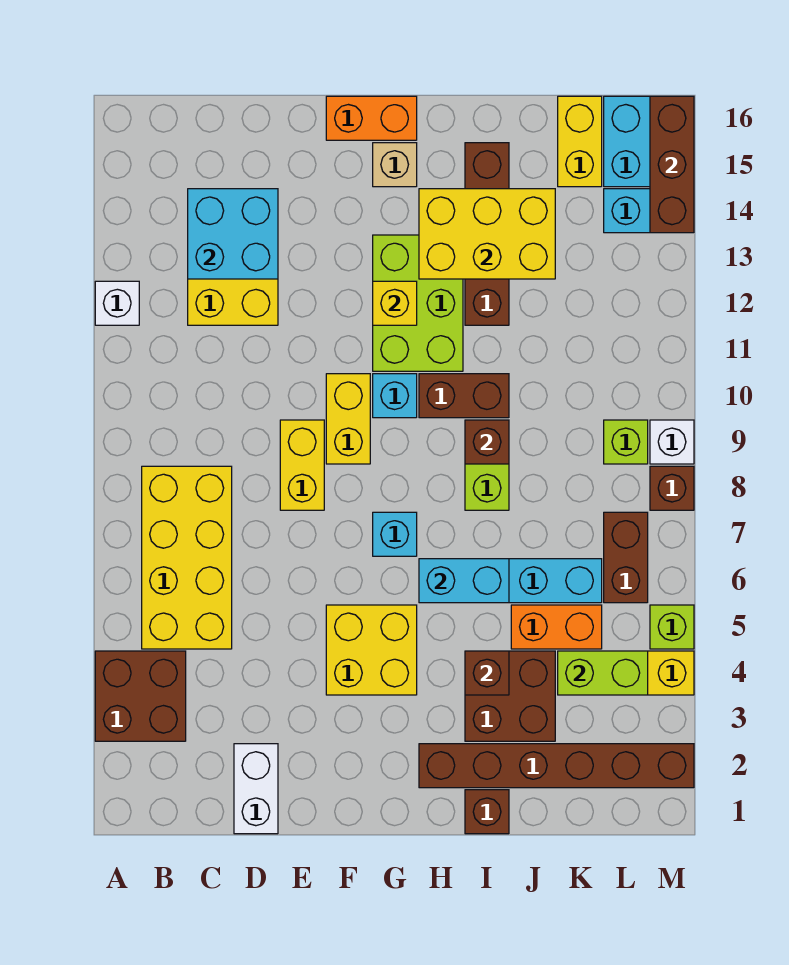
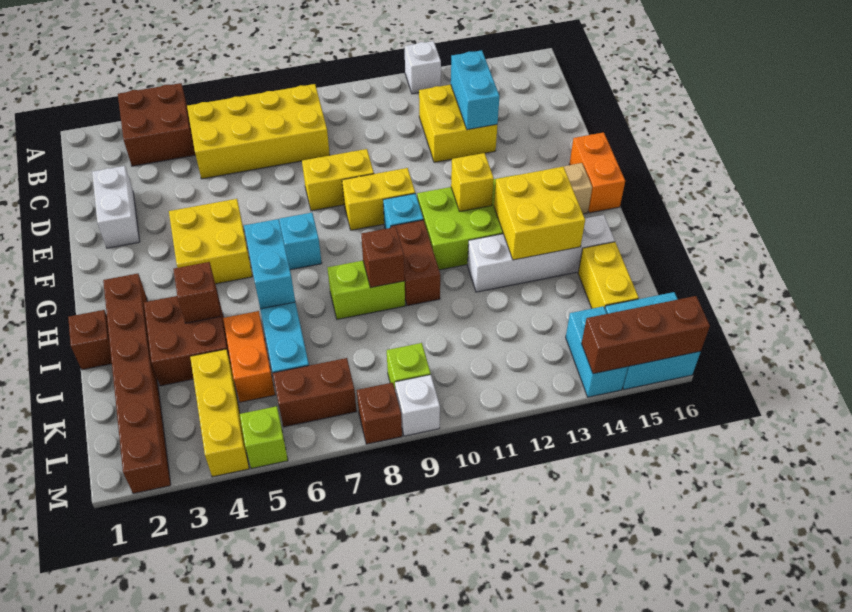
cyan brick C13:D14 level 2 -> cyan brick C13:D13 level 2
white brick D1:D2 level 1 -> white brick D2:E2 level 1
yellow brick H13:J14 level 2 -> yellow brick H13:I14 level 2
brown brick I12:I15 level 1 -> white brick I12:I15 level 1
lime brick K4:L4 level 2 -> none
yellow brick K15:K16 level 1 -> yellow brick J15:K15 level 1

